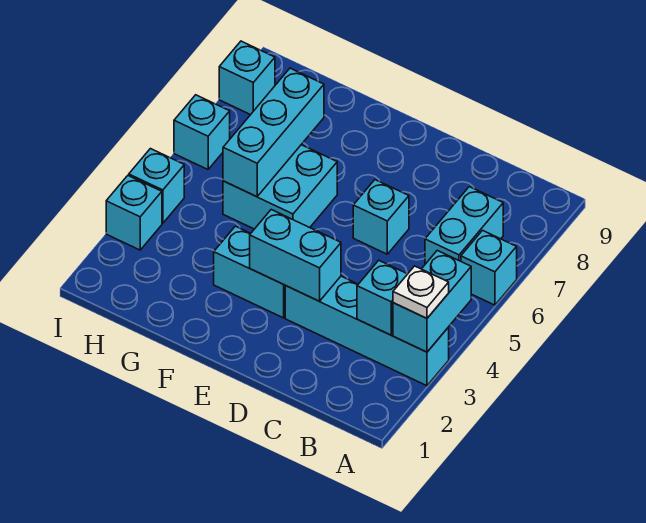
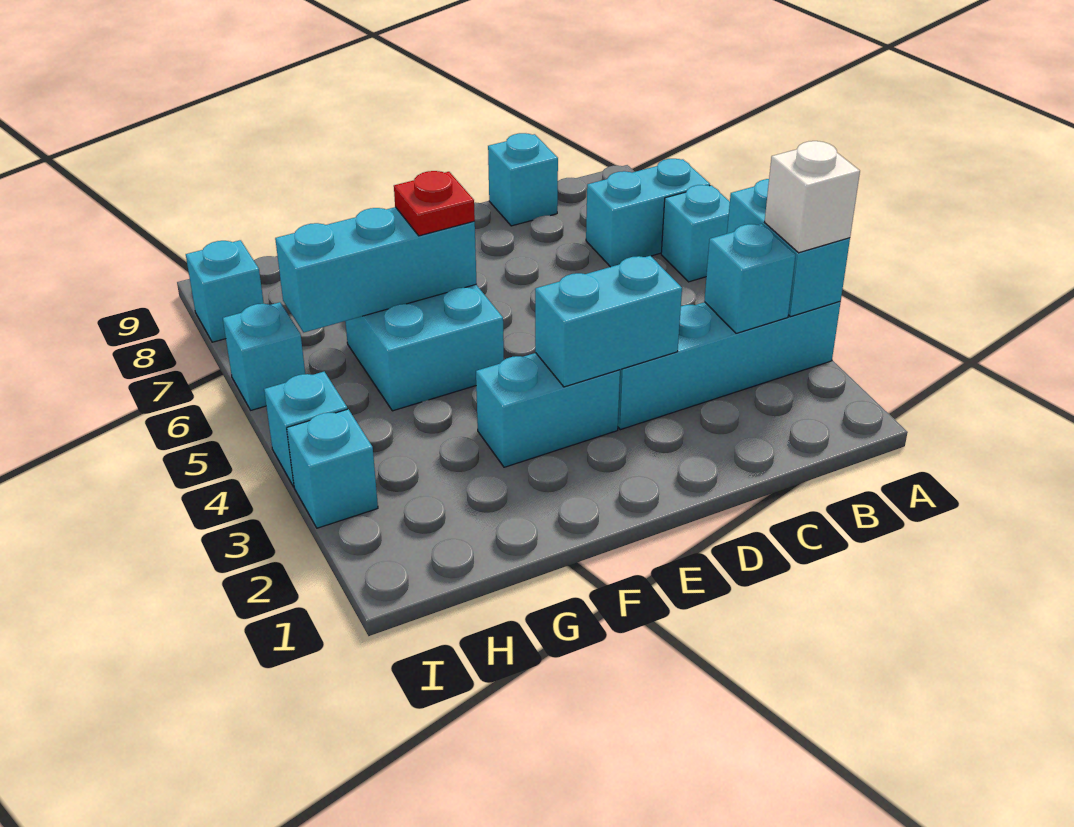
white plate A3 level 3 -> white brick A3 level 3
cyan brick B6:B7 level 1 -> cyan brick A7:B7 level 1
cyan brick D6 level 1 -> cyan brick C9 level 1
none -> red plate F6 level 3
cyan brick G5:G7 level 2 -> cyan brick F6:H6 level 2

